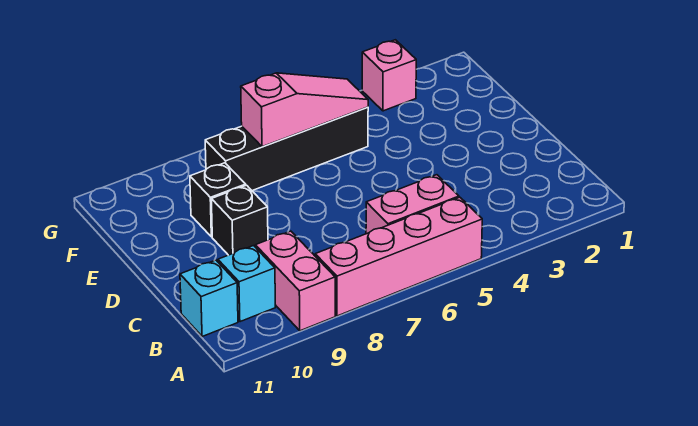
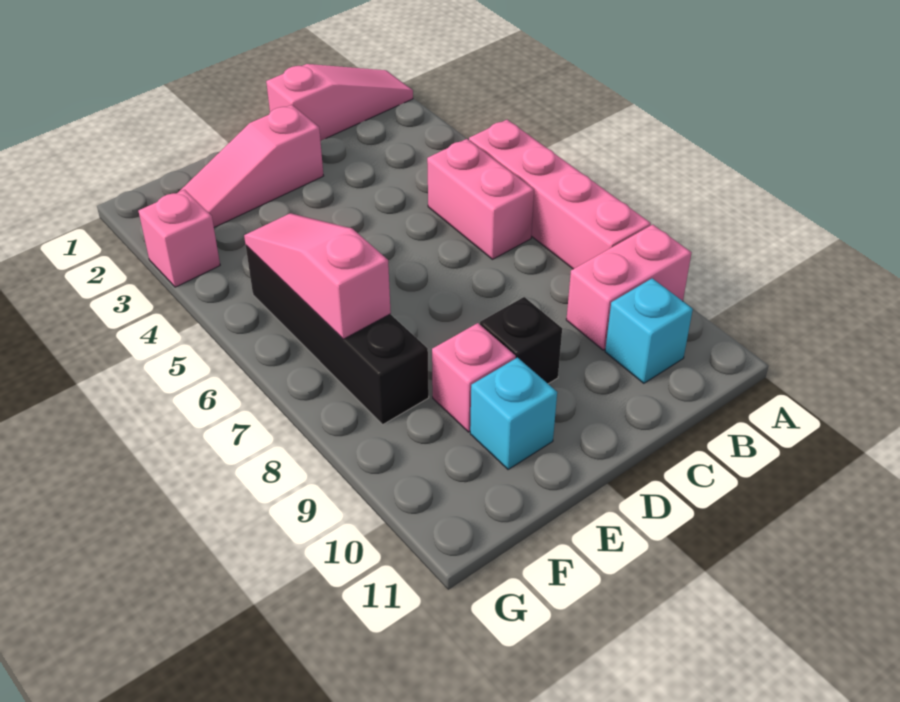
none -> pink slope A1:C1 level 1 top C
cyan brick B11 level 1 -> cyan brick E10 level 1
none -> pink slope D2:F2 level 1 top D
black brick E9 level 1 -> pink brick E9 level 1

